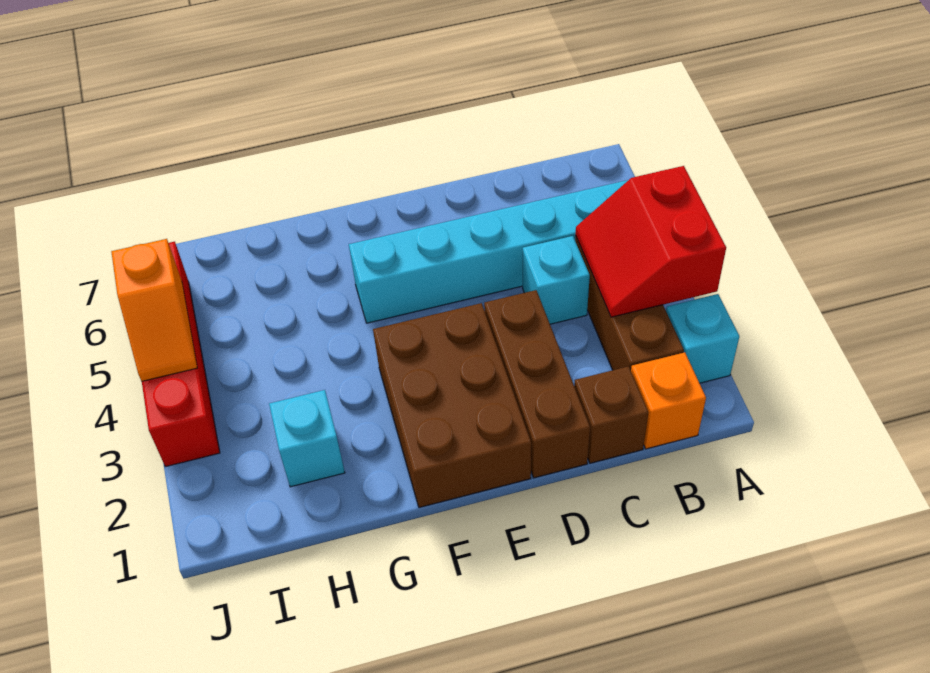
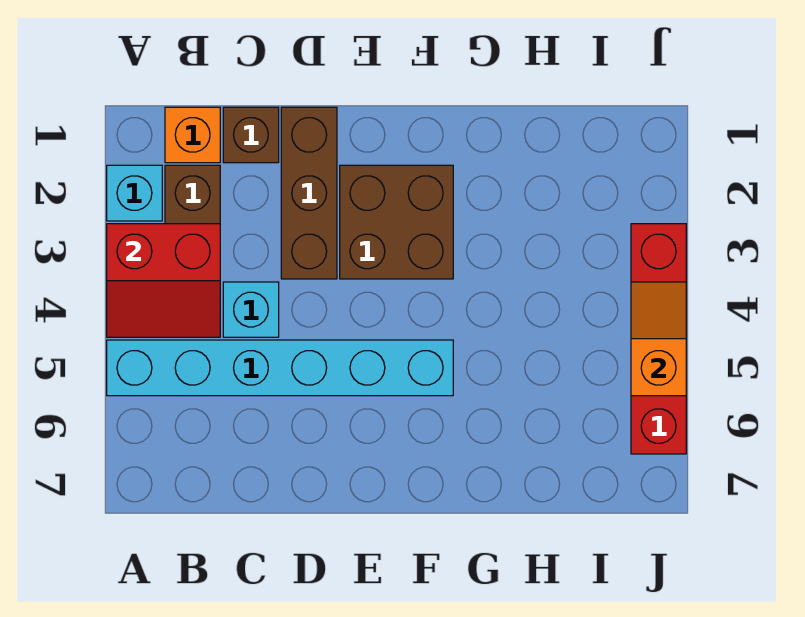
red slope A3:B4 level 2 top A -> red slope A3:B4 level 2 top 3
brown brick E1:F3 level 1 -> brown brick E2:F3 level 1
cyan brick H2 level 1 -> none

